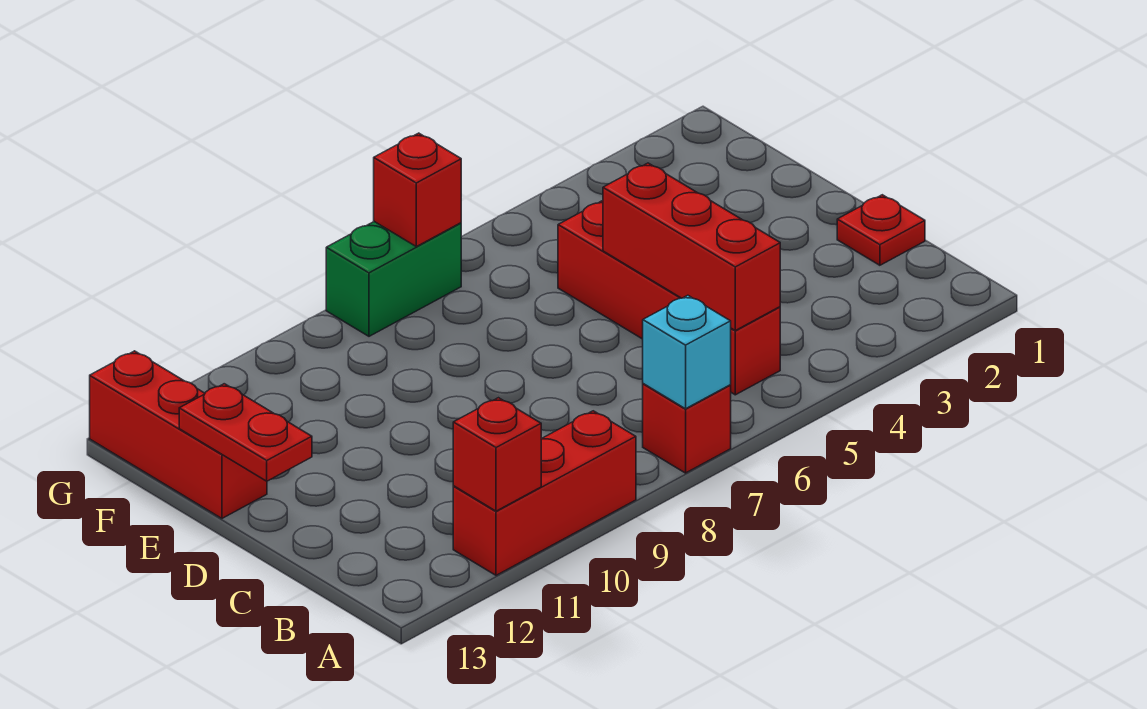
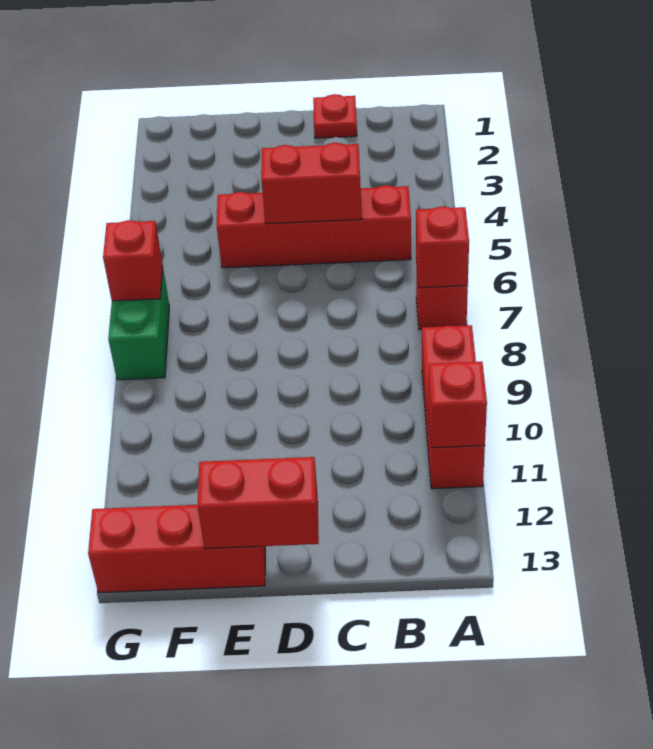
cyan brick A7 level 2 -> red brick A7 level 2
red brick B5:D5 level 2 -> red brick C5:D5 level 2
red plate D13:E13 level 2 -> red brick D13:E13 level 2

